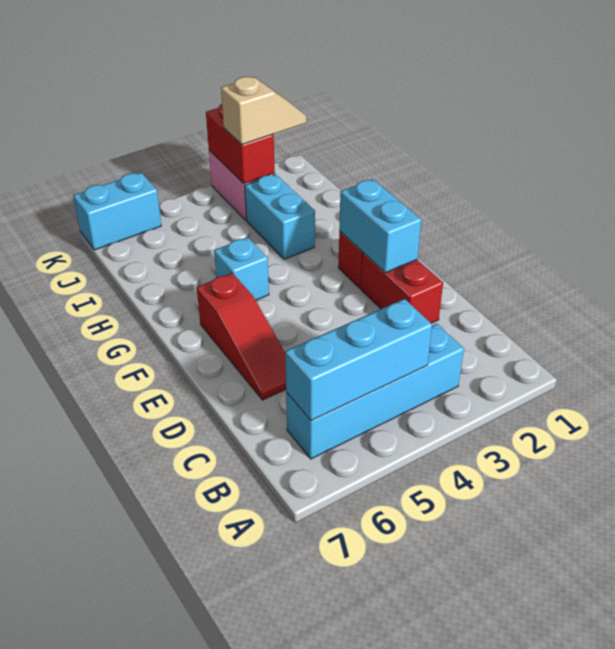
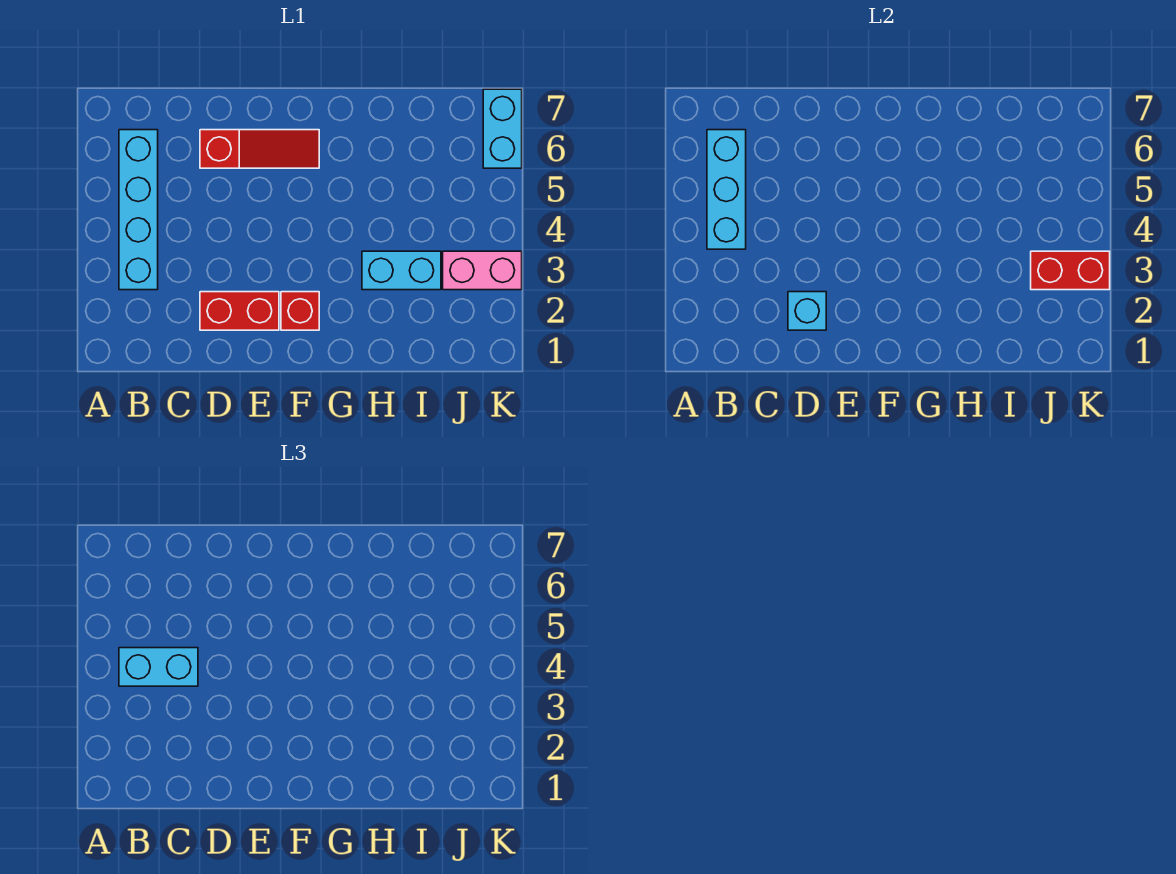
red slope D6:F6 level 1 top F -> red slope D6:F6 level 1 top D
cyan brick E2:F2 level 2 -> cyan brick B4:C4 level 3
cyan brick G5 level 1 -> cyan brick D2 level 2
tan slope J2:J3 level 3 top 3 -> none

